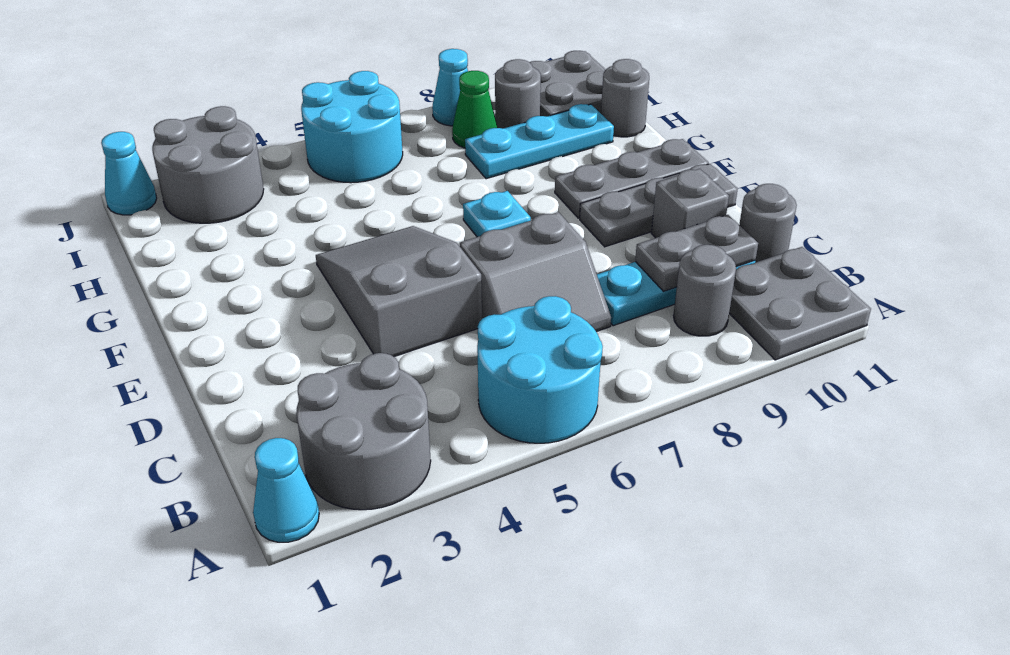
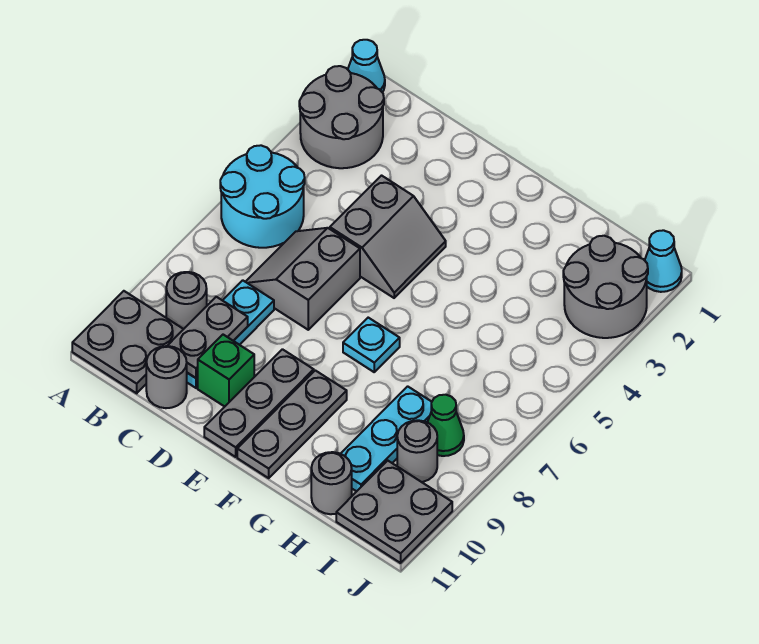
grey slope D4:F5 level 1 top D -> grey slope D4:E5 level 1 top D
grey brick D10 level 1 -> green brick D10 level 1
cyan round brick I5:J6 level 1 -> none
cyan cone J8 level 1 -> none

